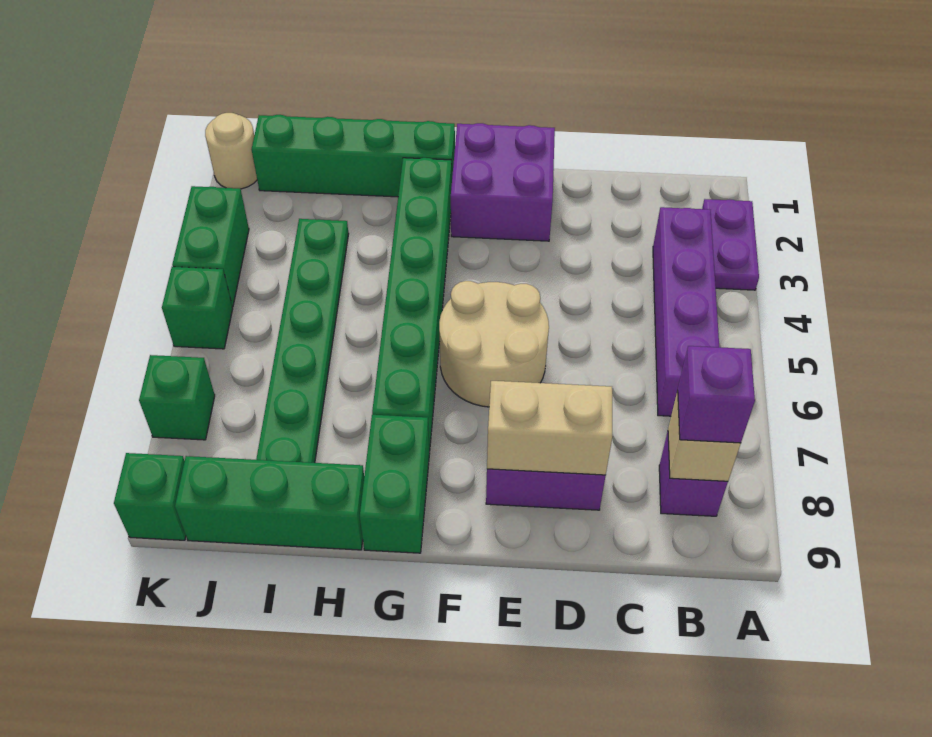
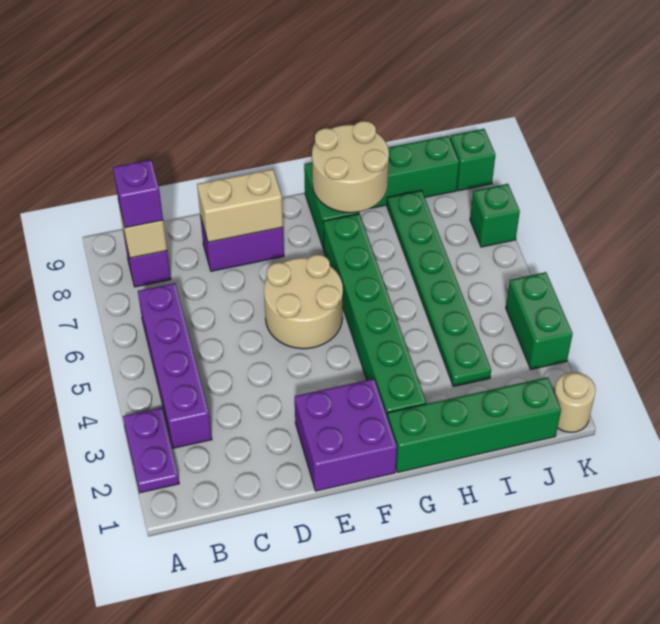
none -> tan round brick G8:H9 level 2
green brick K5 level 1 -> none

